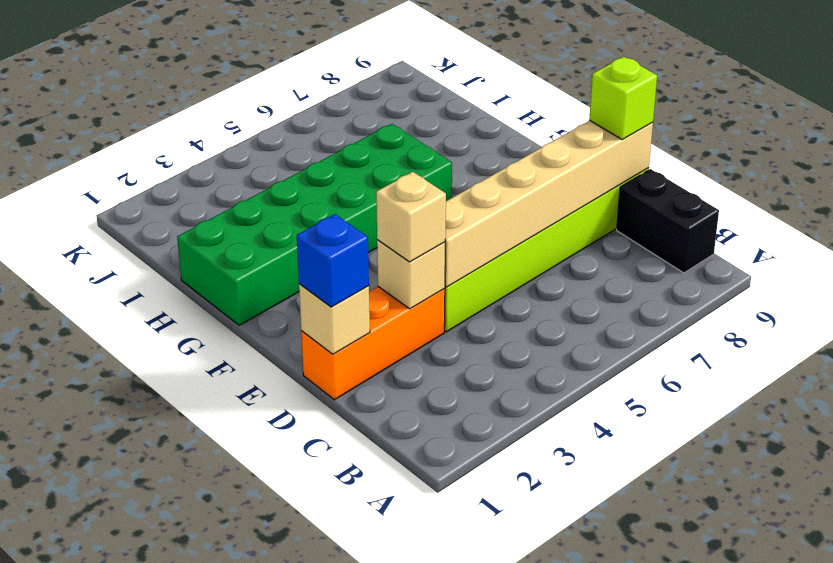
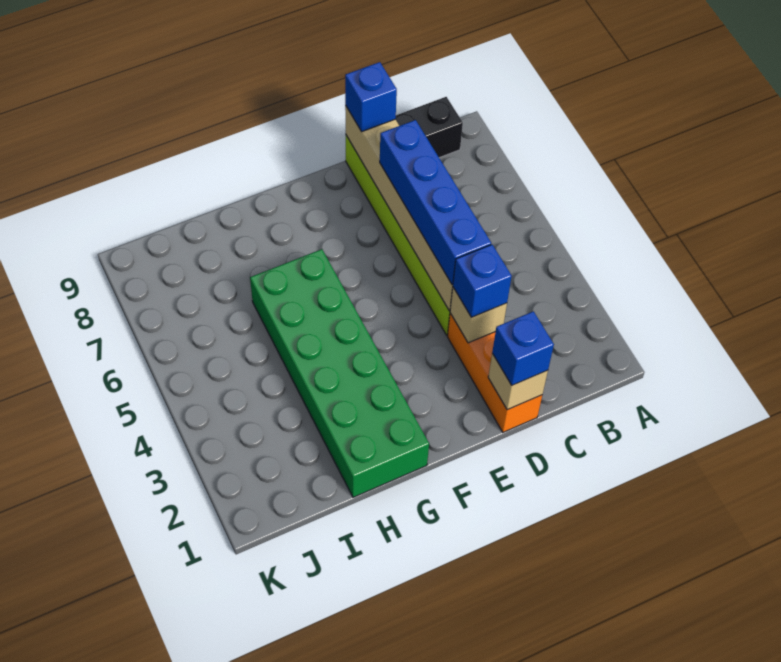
tan brick D3 level 3 -> blue brick D3 level 3
none -> blue brick D4:D7 level 3
lime brick D9 level 3 -> blue brick D9 level 3

